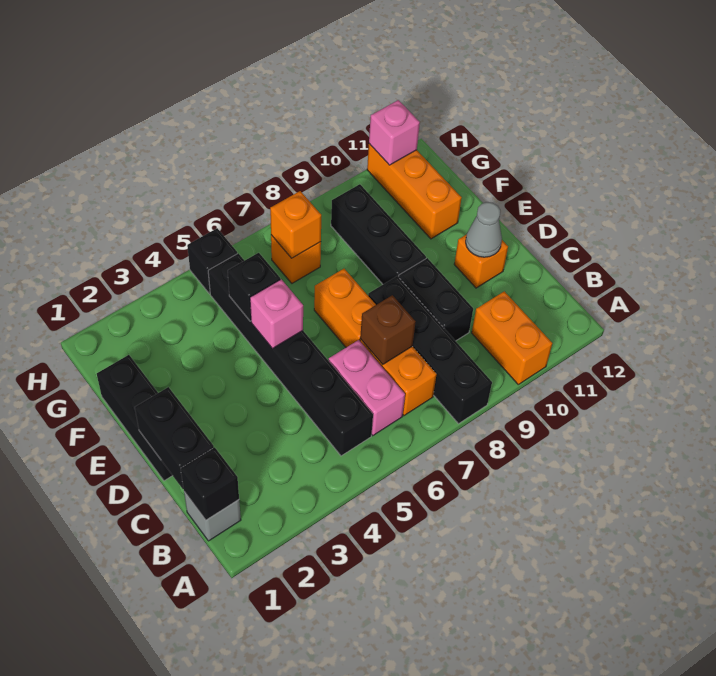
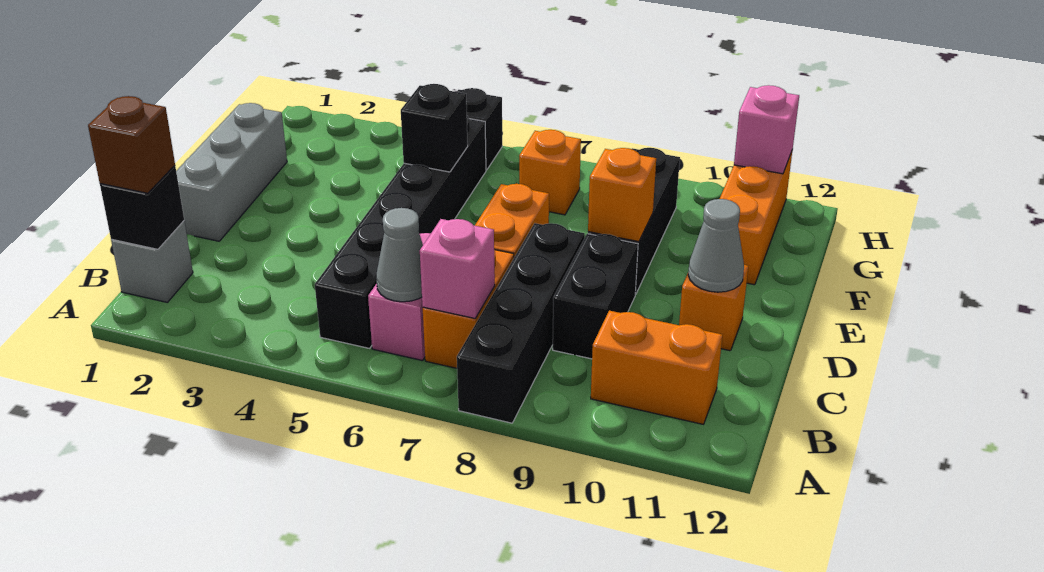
orange brick A10:B10 level 1 -> orange brick B10:B11 level 1
none -> grey cone B6 level 2
black brick C1:D1 level 2 -> none
brown brick C7 level 2 -> brown brick B1 level 3
black brick D1:F1 level 1 -> grey brick D1:F1 level 1
pink brick E5 level 2 -> pink brick B7 level 2
orange brick G7 level 2 -> orange brick E9 level 2

